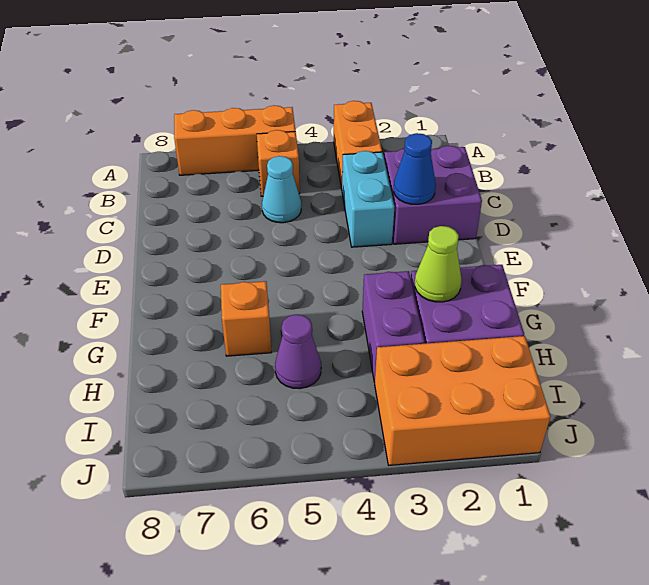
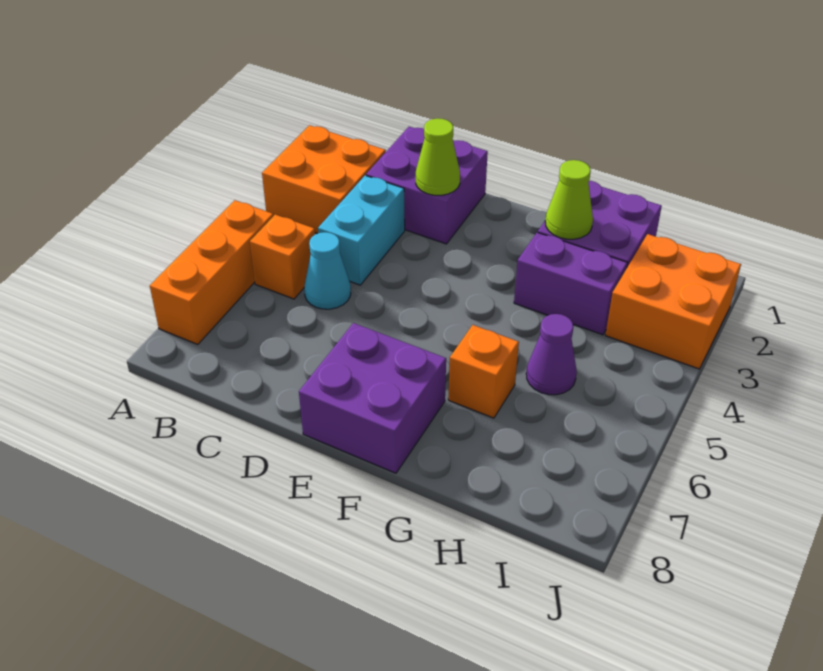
orange brick A3:B3 level 1 -> orange brick A2:B3 level 1
cyan brick C3:D3 level 1 -> cyan brick C3:C4 level 1
blue cone D2 level 2 -> lime cone D2 level 2
none -> purple brick E7:F8 level 1
orange brick I1:J3 level 1 -> orange brick I2:J3 level 1

